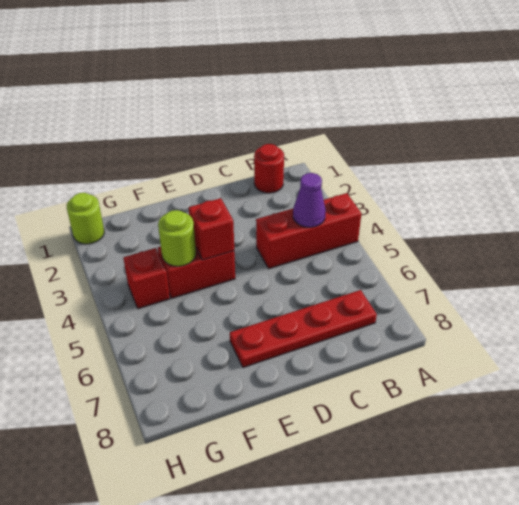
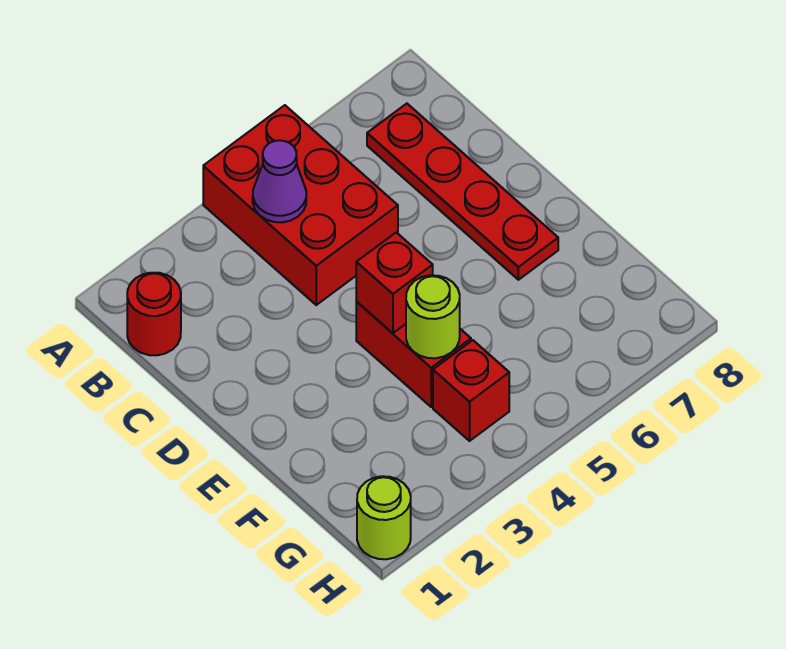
red brick A4:C4 level 1 -> red brick A4:C5 level 1

